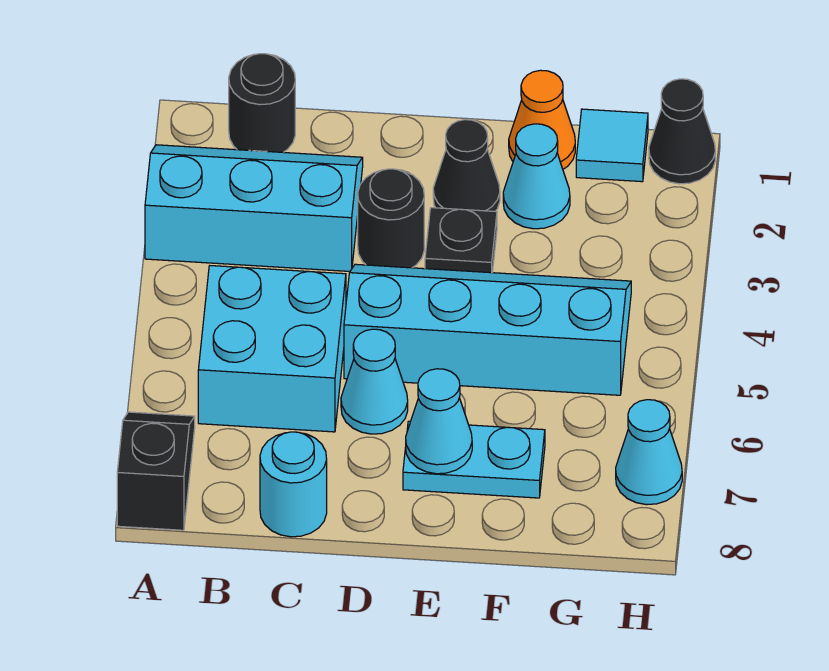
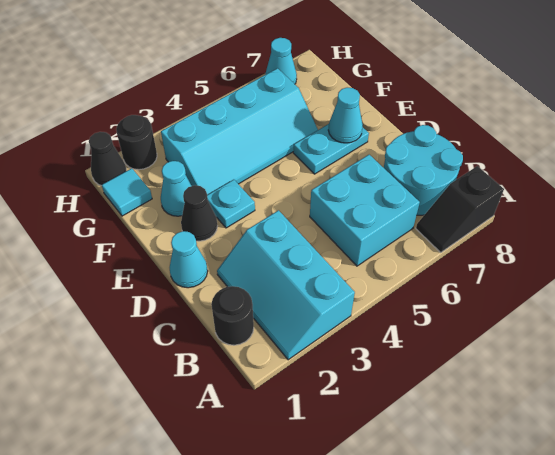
cyan round brick C8 level 1 -> cyan round brick B7:C8 level 1
black round brick D3 level 1 -> black round brick H2 level 1
cyan slope D4:G5 level 1 top 5 -> cyan slope F3:G6 level 1 top G
cyan cone D6 level 1 -> cyan cone D1 level 1
black plate E3 level 1 -> cyan plate E3 level 1
cyan plate E7:F7 level 1 -> cyan plate E6:E7 level 1
orange cone F1 level 1 -> none

